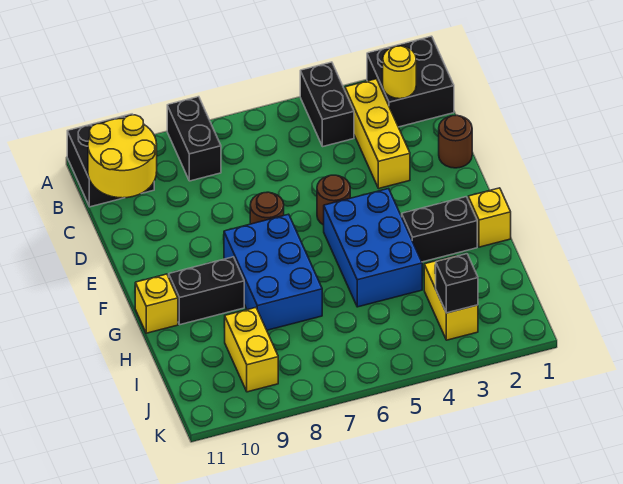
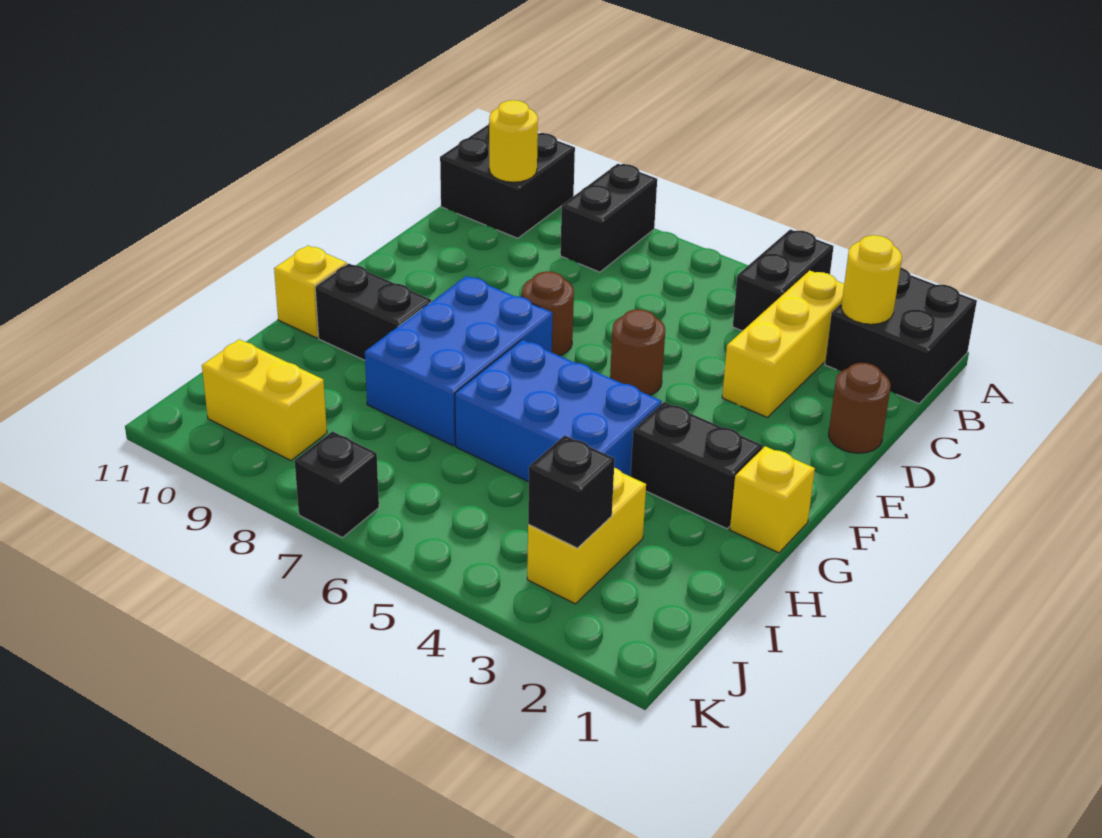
yellow round brick B10:C11 level 2 -> yellow round brick B10 level 2
blue brick F4:H5 level 1 -> blue brick G4:H6 level 1
yellow brick I9:J9 level 1 -> yellow brick J9:J10 level 1
none -> black brick K7 level 1

